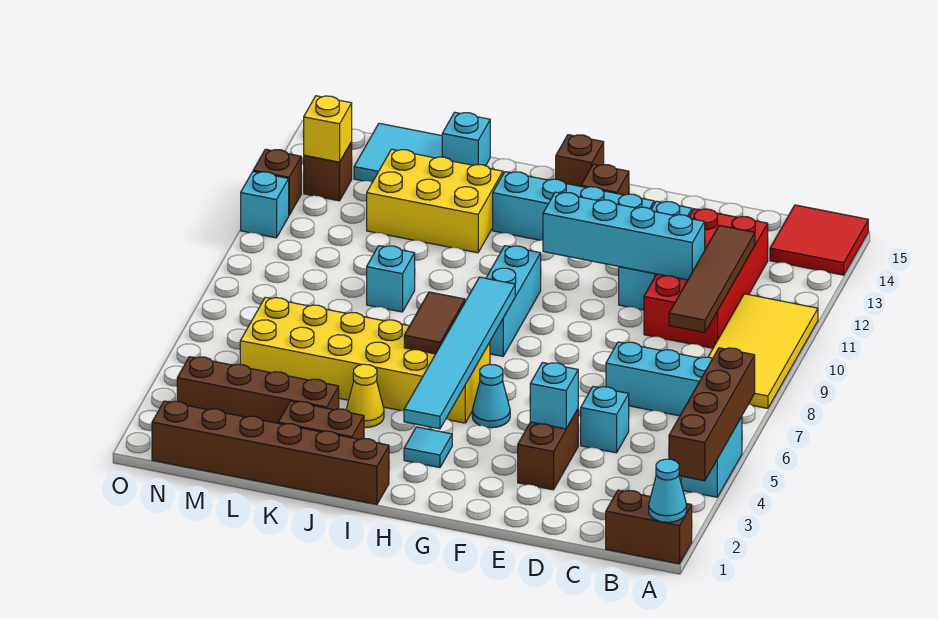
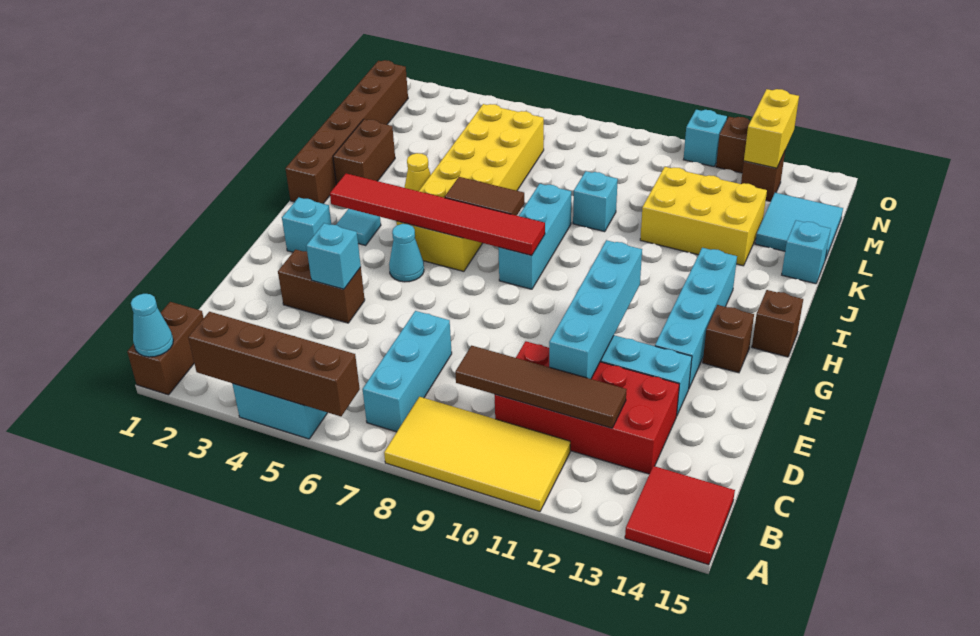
cyan brick D5 level 1 -> cyan brick G2 level 1
cyan tile H3:H8 level 2 -> red tile H3:H8 level 2
cyan brick H8:H10 level 1 -> cyan brick H8:J8 level 1
yellow brick J12:L13 level 1 -> yellow brick K11:L13 level 1
brown brick K3:N3 level 1 -> none
yellow brick N13 level 2 -> yellow brick N13:O13 level 2

